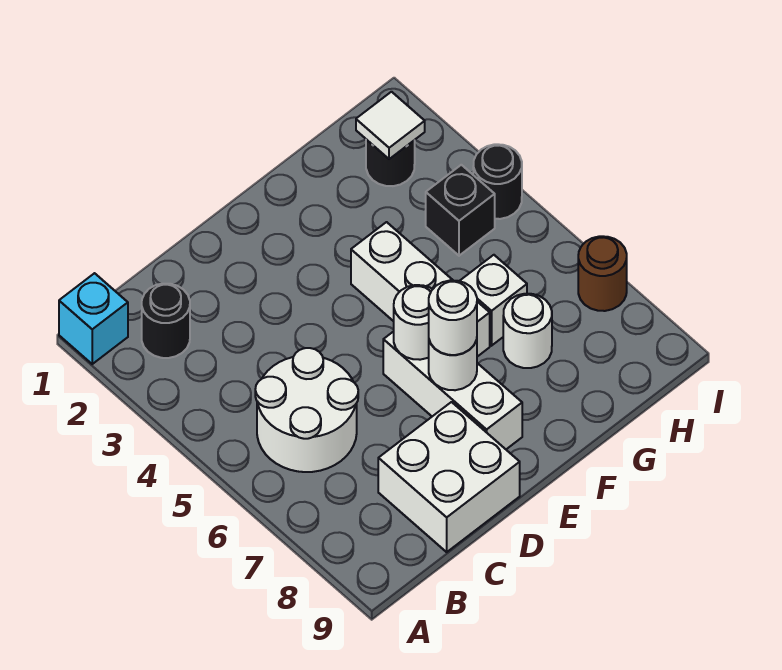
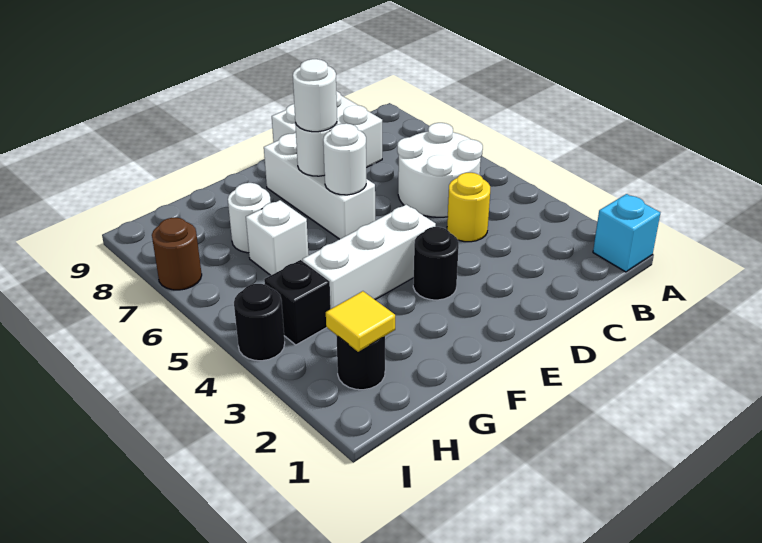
black round brick B2 level 1 -> black round brick E3 level 1
none -> yellow round brick C4 level 1
white brick F4:F6 level 1 -> white brick E4:G4 level 1
white tile H2 level 2 -> yellow tile H2 level 2

